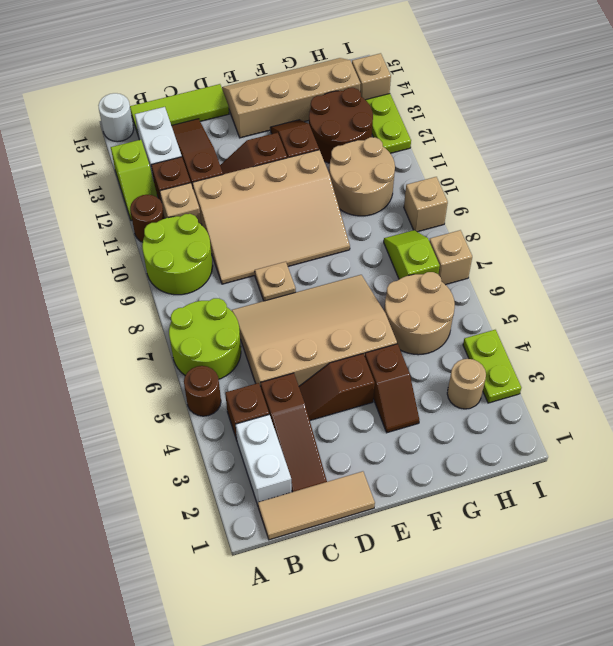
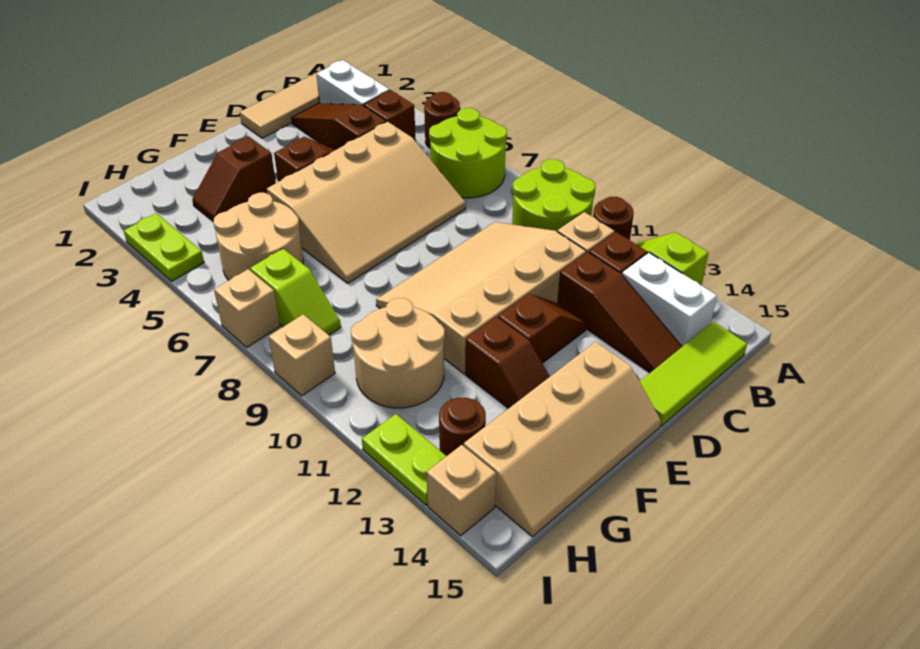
white round brick A15 level 1 -> none
tan plate D8 level 1 -> none
brown slope F3:F4 level 1 top 4 -> brown slope F3:G3 level 1 top F
brown round brick G12:H13 level 1 -> brown round brick H13 level 1
tan round brick H3 level 1 -> none

